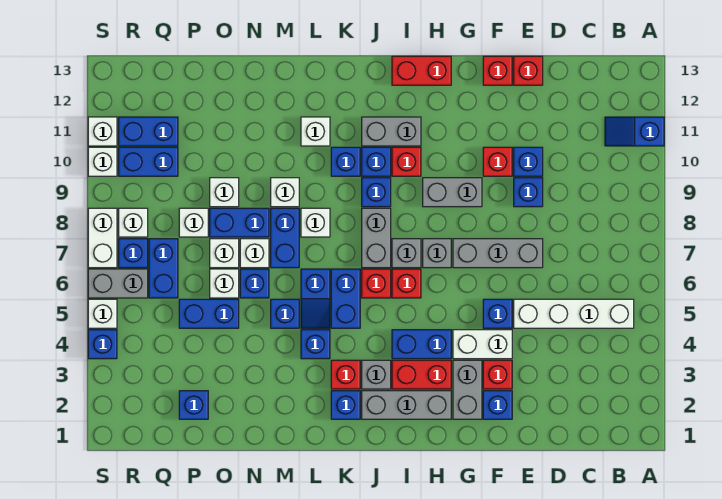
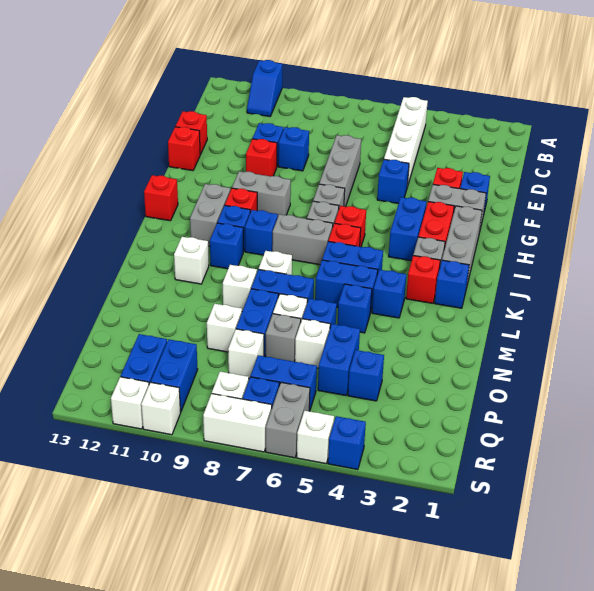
white brick F4:G4 level 1 -> none
grey brick G9:H9 level 1 -> grey brick H9:H10 level 1
red brick H13:I13 level 1 -> red brick I13 level 1
blue slope L5:L6 level 1 top 6 -> blue brick L5:L6 level 1
white brick O7 level 1 -> grey brick O7 level 1
blue brick P2 level 1 -> blue brick P4 level 1

